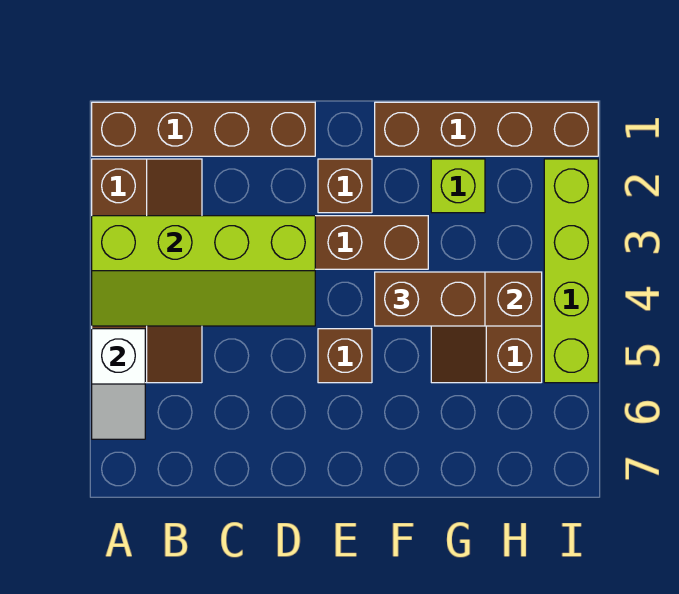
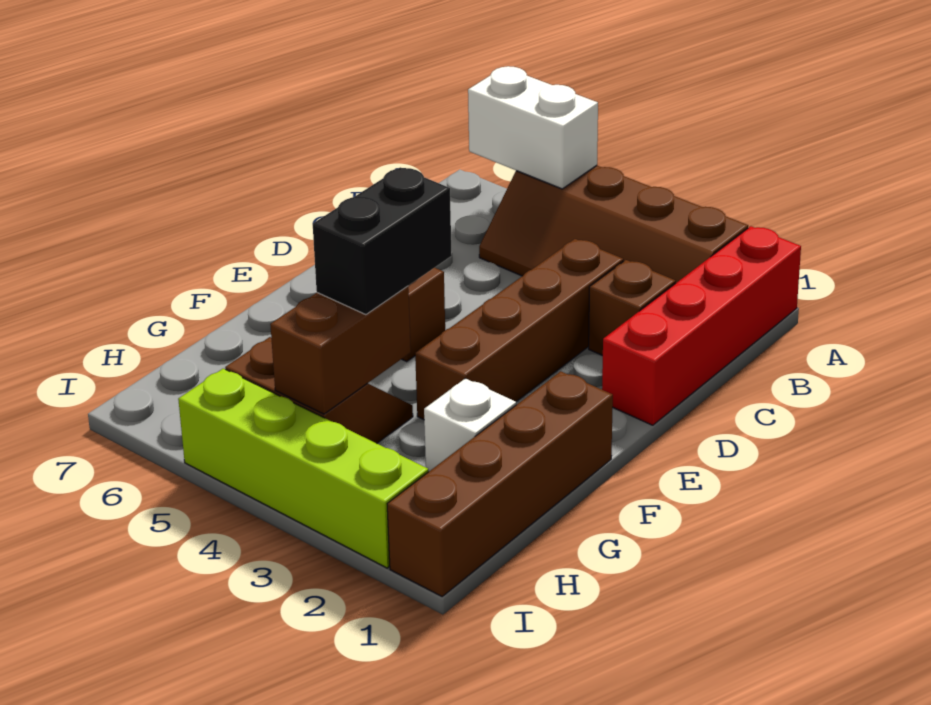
brown brick A1:D1 level 1 -> red brick A1:D1 level 1
lime slope A3:D4 level 2 top 3 -> none
white slope A5:A6 level 2 top 5 -> white brick A5:A6 level 2
brown brick E2 level 1 -> brown brick C2 level 1
brown brick F4:G4 level 3 -> black brick F4:G4 level 3
lime brick G2 level 1 -> white brick G2 level 1

